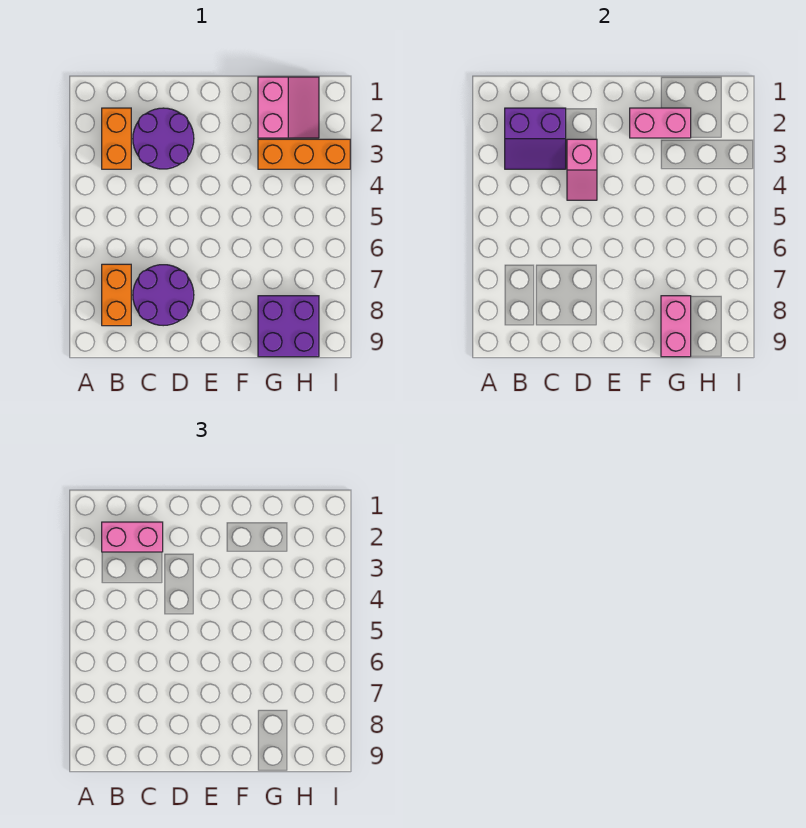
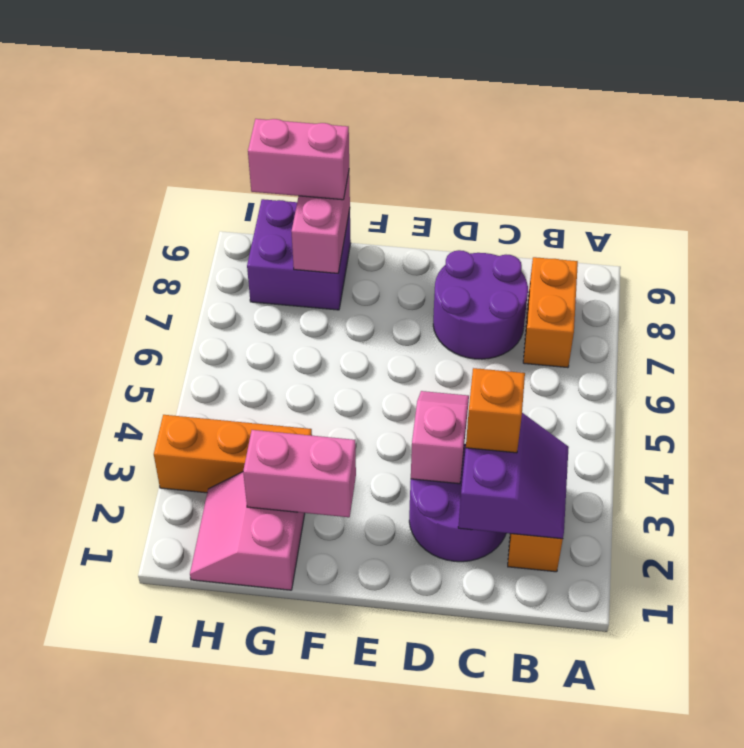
purple slope B2:C3 level 2 top 2 -> purple slope B2:C3 level 2 top C
pink brick B2:C2 level 3 -> pink brick G9:H9 level 3
none -> orange brick C3 level 3

